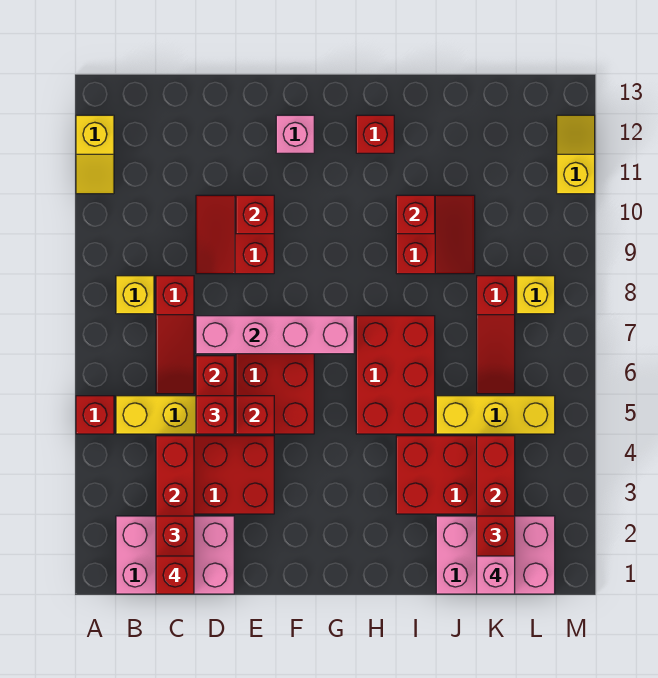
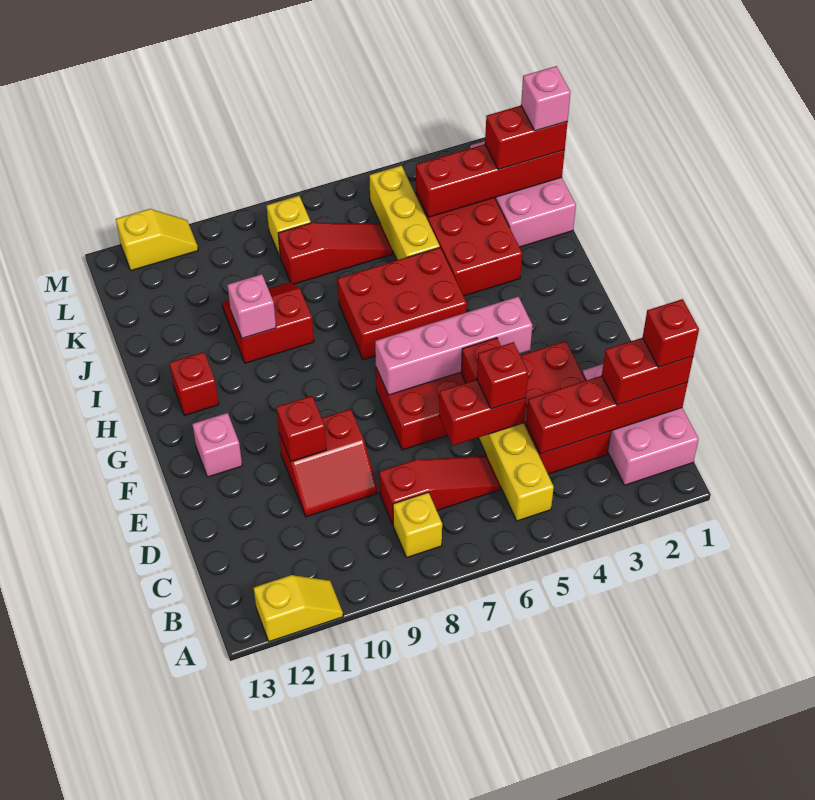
red brick A5 level 1 -> none
pink brick D7:G7 level 2 -> pink brick F4:F7 level 2
red brick I10 level 2 -> pink brick I10 level 2
yellow slope M11:M12 level 1 top 11 -> yellow slope M11:M12 level 1 top 12

